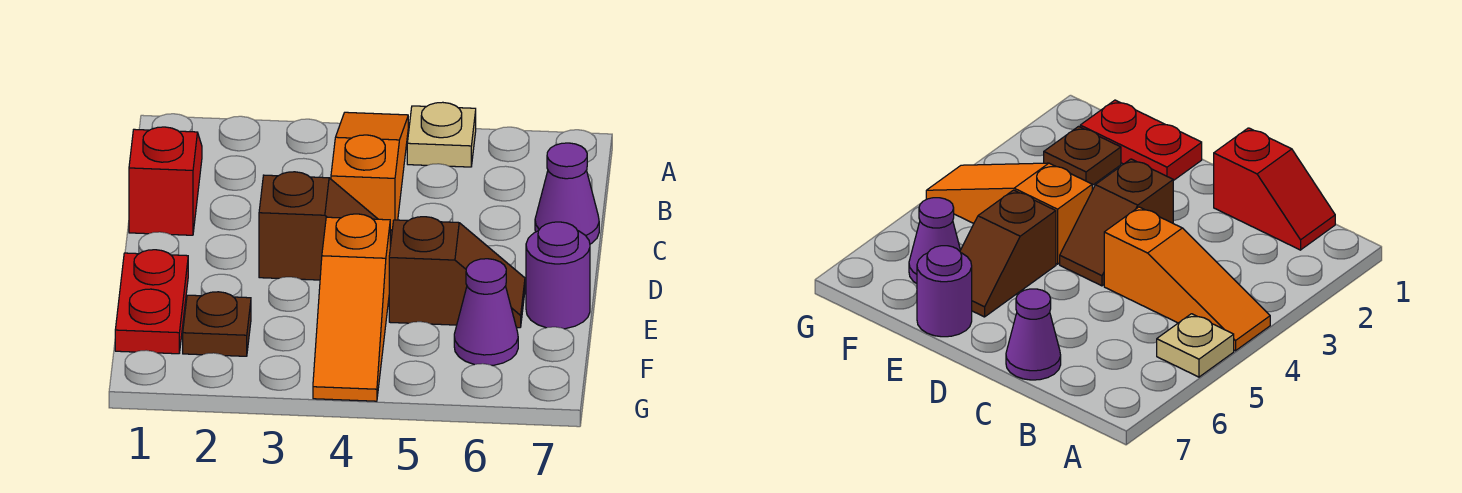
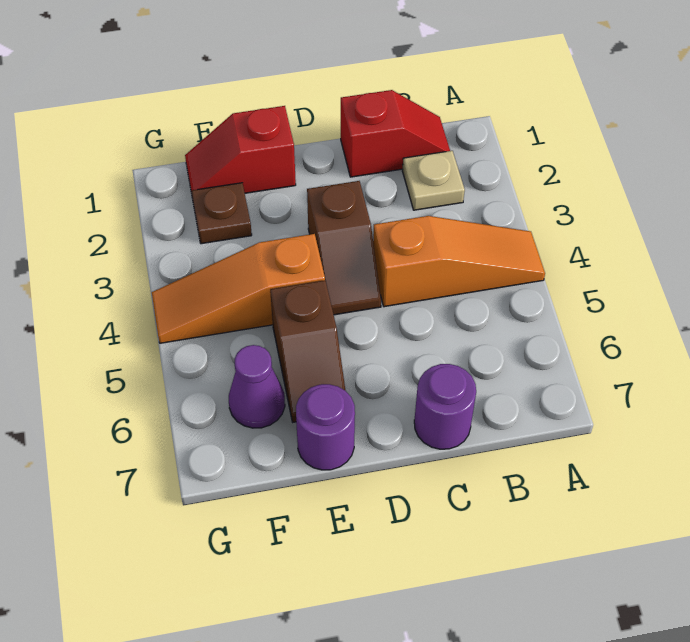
tan plate A5 level 1 -> tan plate B2 level 1
purple cone C7 level 1 -> purple round brick C7 level 1
red plate E1:F1 level 1 -> red slope E1:F1 level 1 top E

